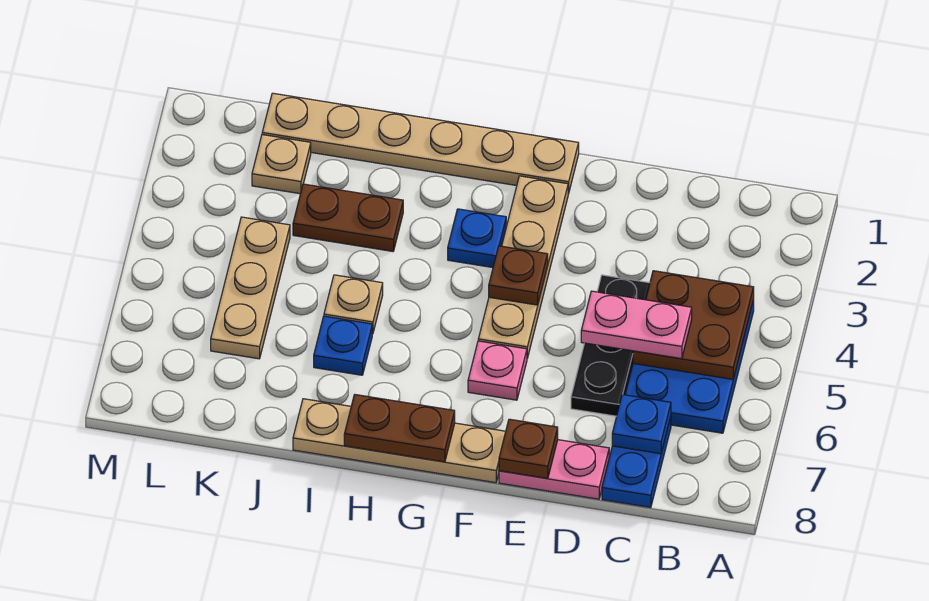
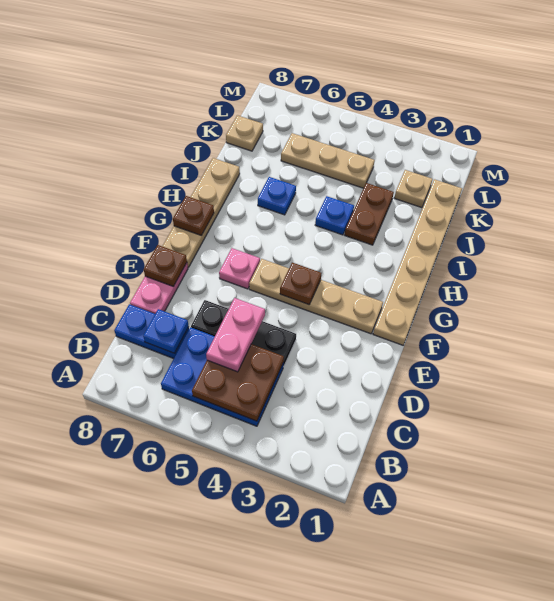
blue plate G3 level 1 -> blue plate I4 level 1
brown plate G8:H8 level 2 -> brown plate G8 level 2
tan plate I5 level 1 -> tan plate K8 level 1

